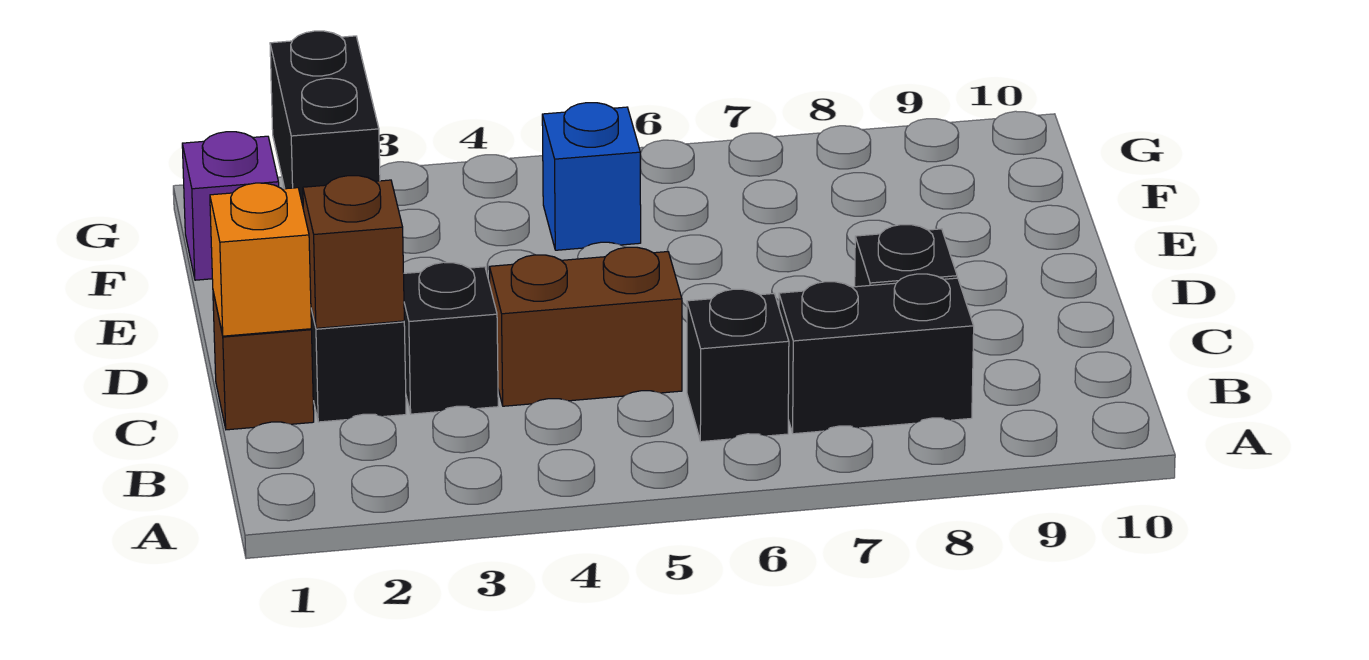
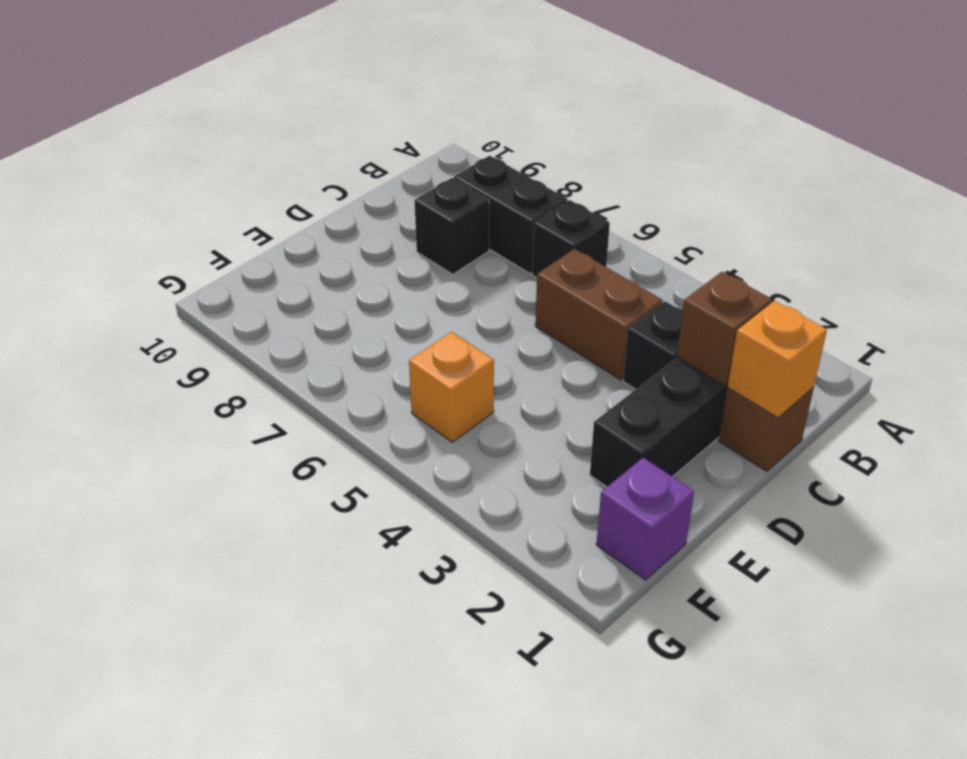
black brick E2:F2 level 2 -> none
blue brick F5 level 1 -> orange brick F5 level 1

